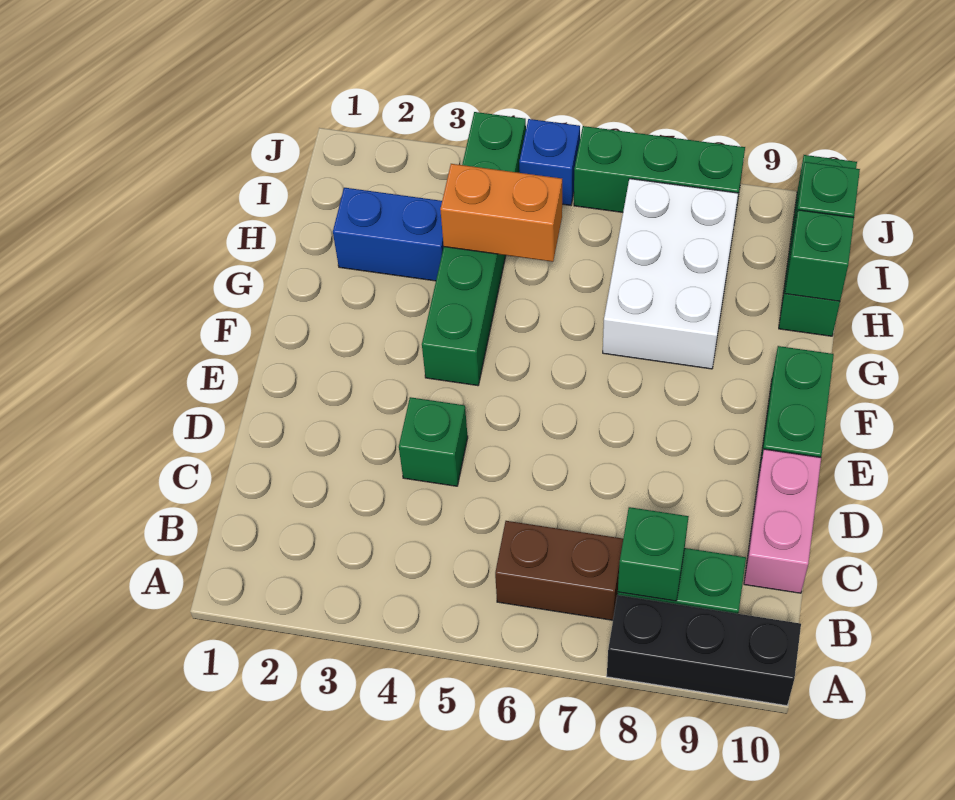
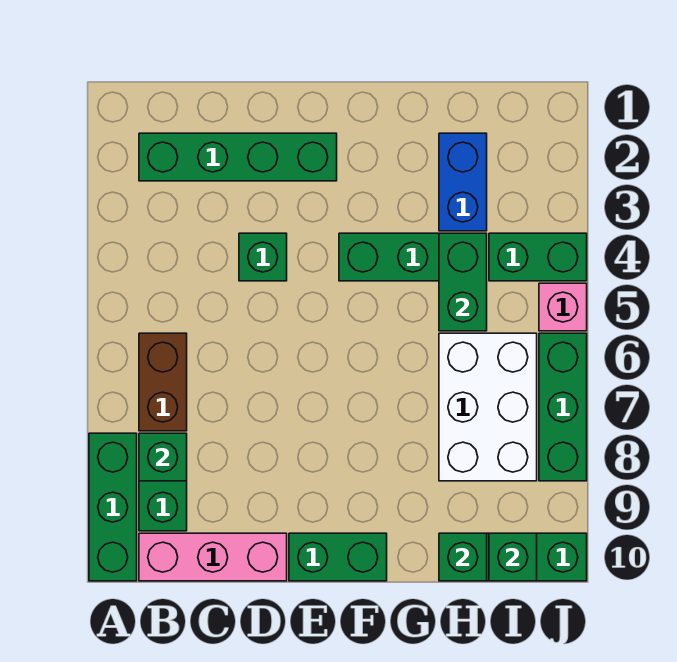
black brick A8:A10 level 1 -> green brick A8:A10 level 1
none -> green brick B2:E2 level 1
pink brick C10:D10 level 1 -> pink brick B10:D10 level 1
white brick G7:I8 level 1 -> white brick H6:I8 level 1
orange brick H4:H5 level 2 -> green brick H4:H5 level 2
blue brick J5 level 1 -> pink brick J5 level 1

